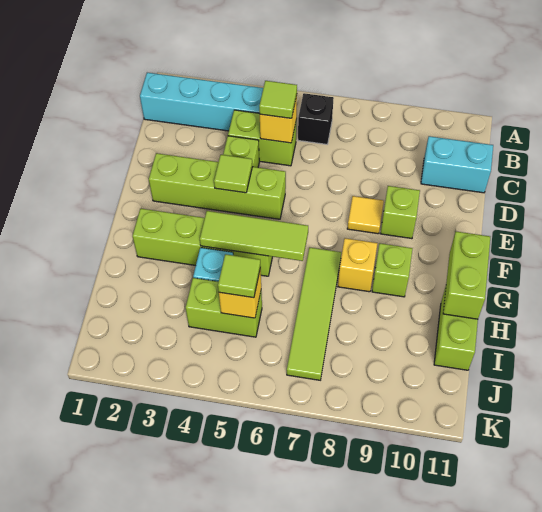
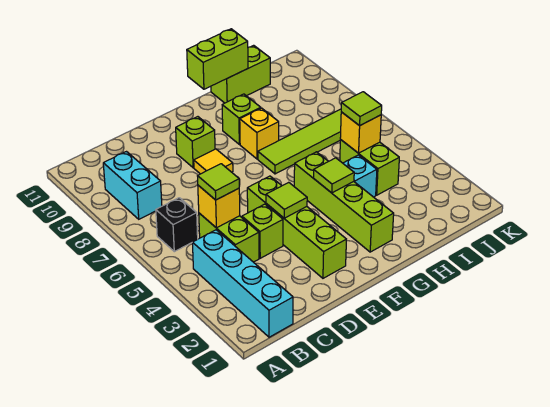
cyan brick C10:C11 level 1 -> cyan brick B8:B9 level 1
lime tile G4:G6 level 2 -> lime tile G4 level 2

